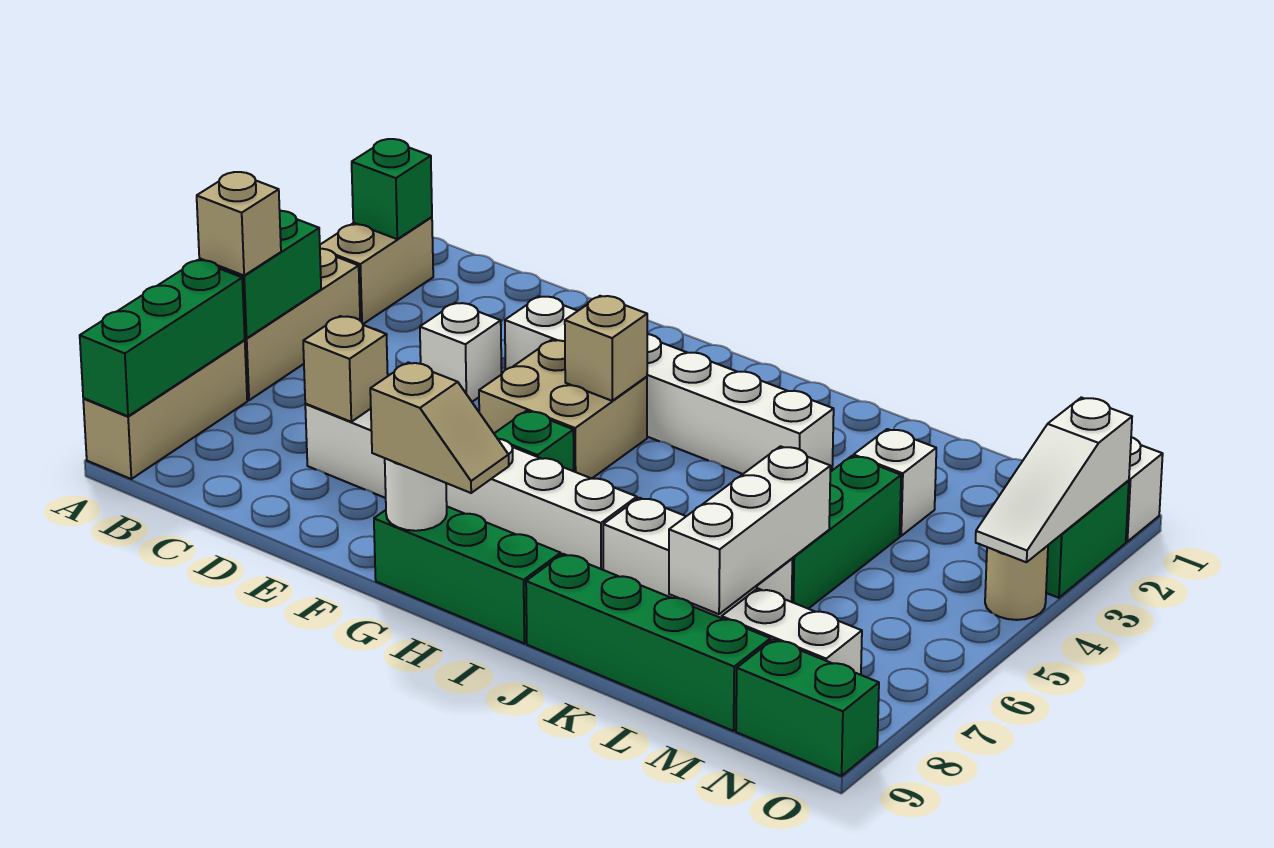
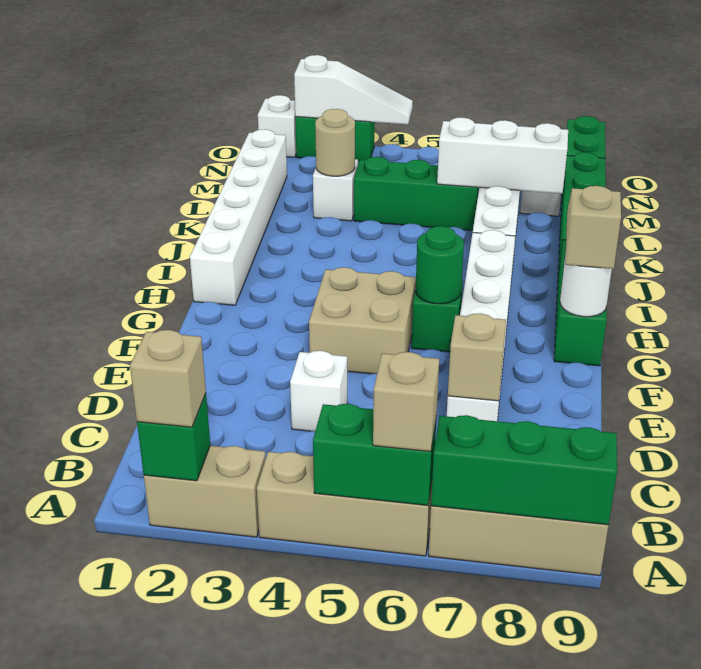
white brick E3:J3 level 1 -> white brick H1:M1 level 1
tan brick G4 level 2 -> tan brick A2 level 3
none -> green round brick G6 level 2
tan round brick O4 level 1 -> tan round brick L3 level 2

